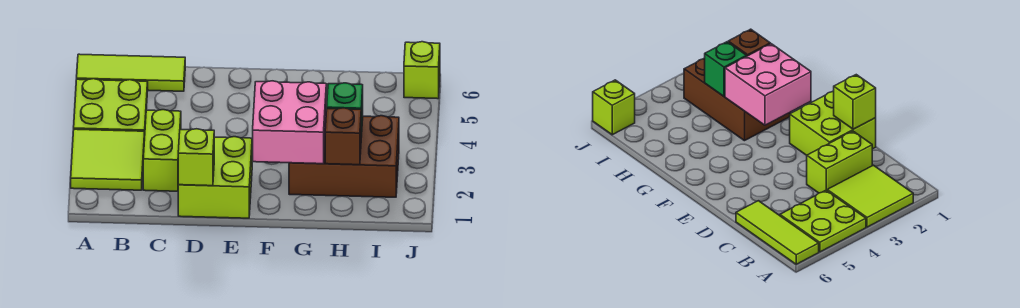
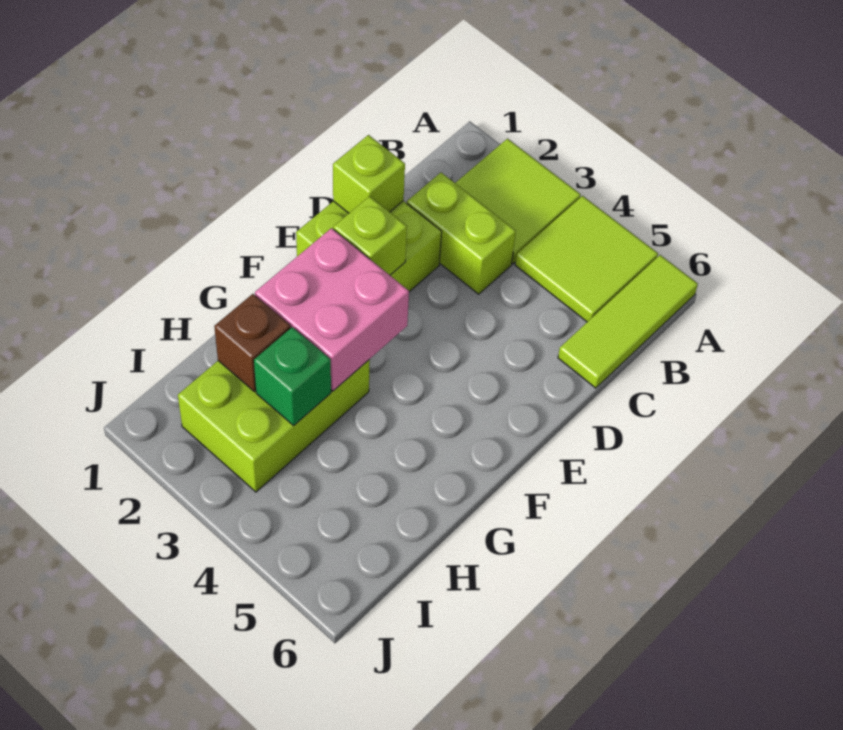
lime plate A4:B5 level 1 -> lime tile A4:B5 level 1
brown brick G2:I3 level 1 -> lime brick G2:I3 level 1
lime brick J6 level 1 -> lime brick E2 level 2

